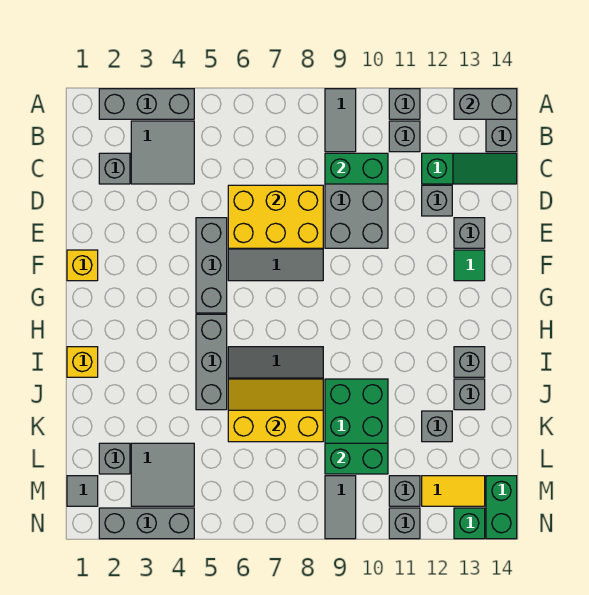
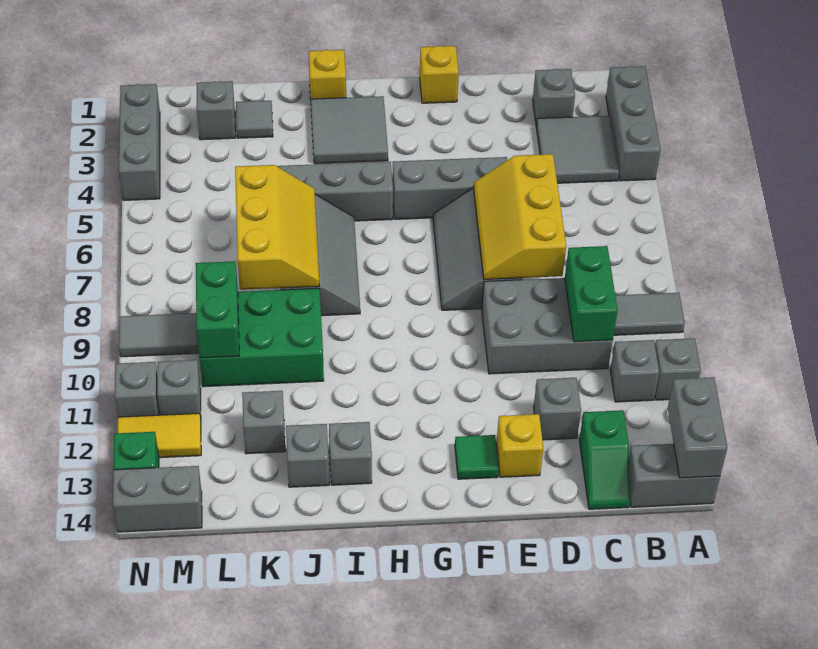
green slope C12:C14 level 1 top 12 -> green slope C13:C14 level 1 top 13
yellow brick D6:E8 level 2 -> yellow slope D6:E8 level 2 top D
grey brick E13 level 1 -> yellow brick E13 level 1
grey tile L3:M4 level 1 -> grey tile H2:I3 level 1
grey tile M1 level 1 -> grey tile K2 level 1
yellow tile M12:M13 level 1 -> yellow tile M12:N12 level 1
green brick M14:N14 level 1 -> grey brick M14:N14 level 1

